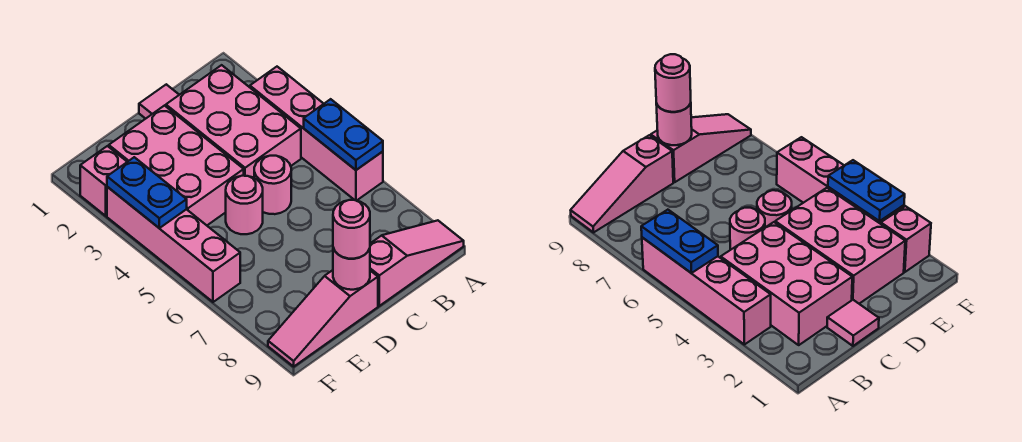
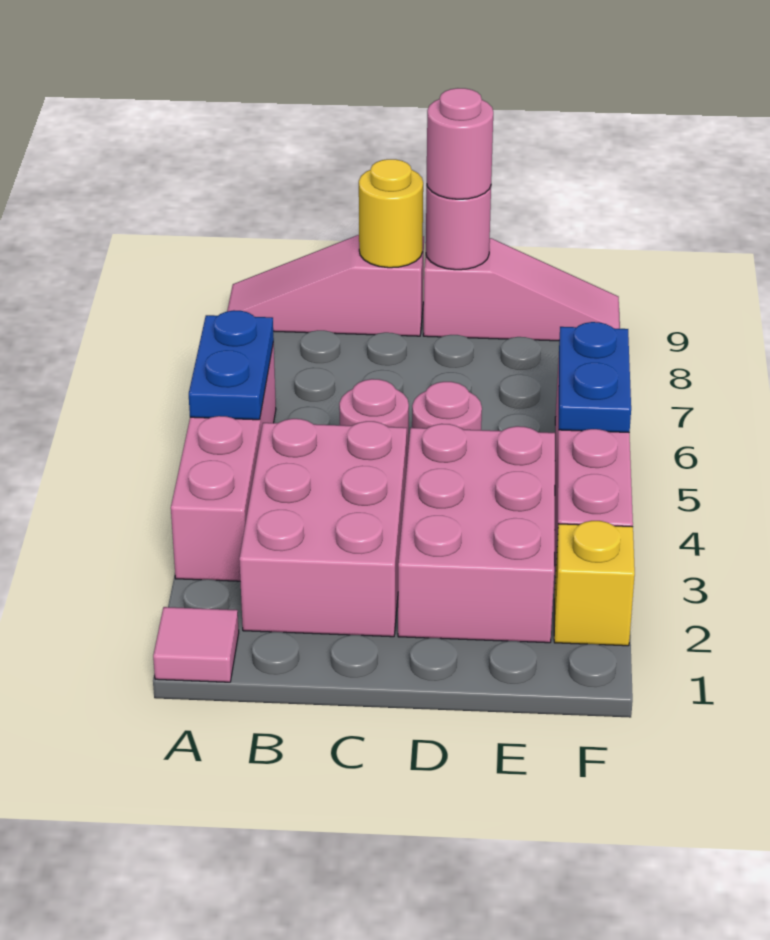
pink tile C1 level 1 -> pink tile A1 level 1
none -> yellow round brick C9 level 2
pink brick F2 level 1 -> yellow brick F2 level 1
blue plate F3:F4 level 2 -> blue plate F5:F6 level 2

